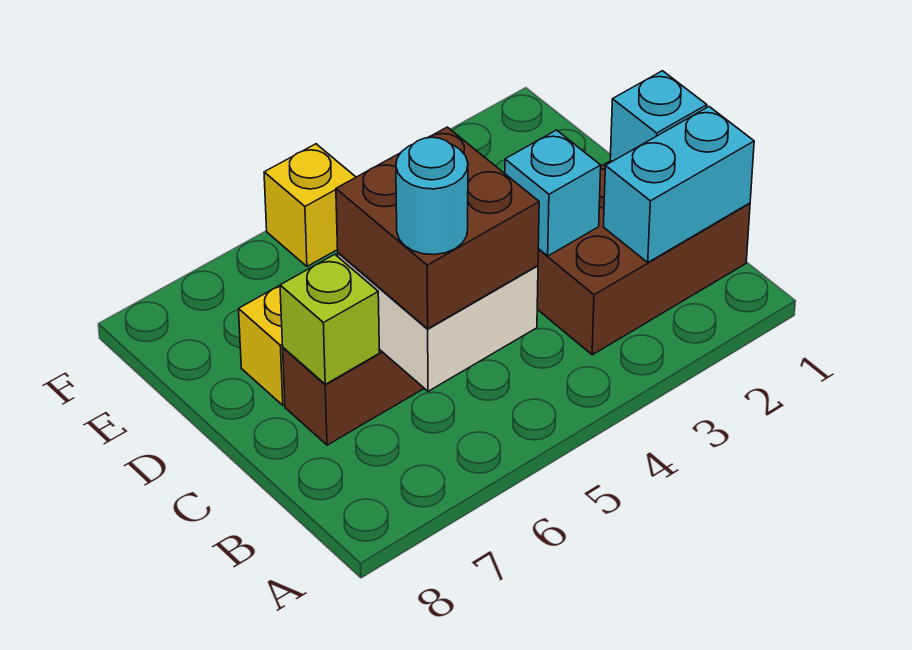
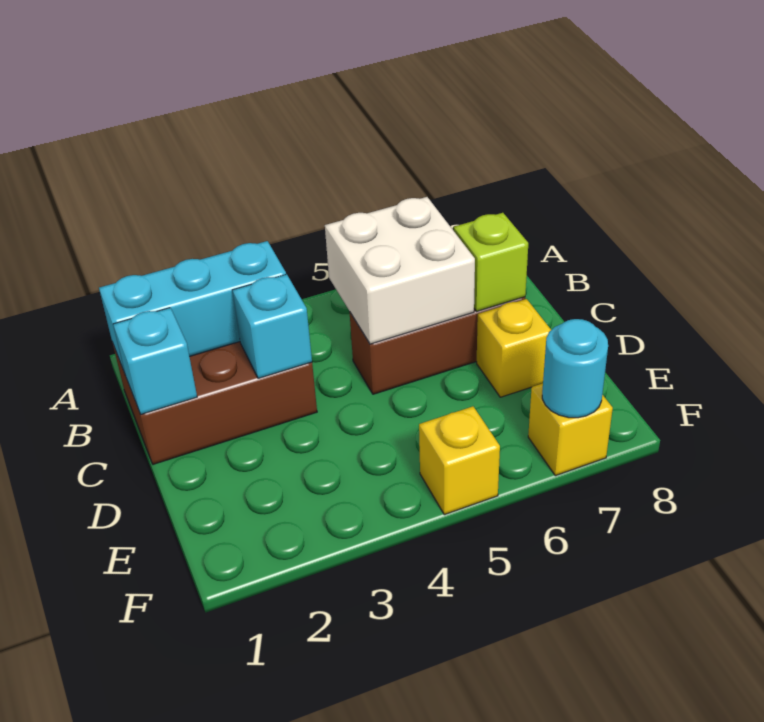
cyan brick B1:B2 level 2 -> cyan brick B1:B3 level 2
brown brick B5:C6 level 3 -> none
cyan round brick B6 level 4 -> cyan round brick F7 level 2
none -> yellow brick F7 level 1

